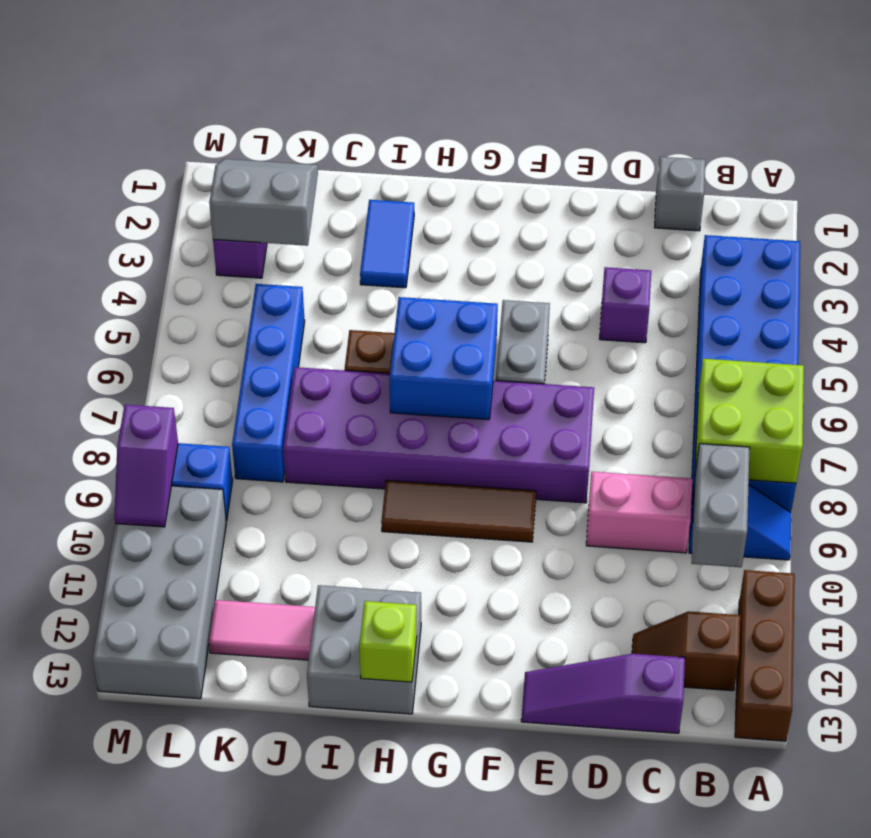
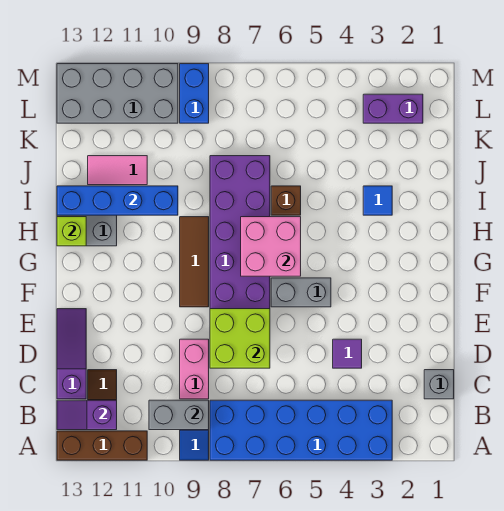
lime brick A7:B8 level 2 -> lime brick D7:E8 level 2
purple brick D4 level 1 -> purple tile D4 level 1
blue brick G6:H7 level 2 -> pink brick G6:H7 level 2
blue tile I2:I3 level 1 -> blue tile I3 level 1
pink tile J12:K12 level 1 -> pink tile J11:J12 level 1
grey slope K2:L3 level 2 top 3 -> none
blue brick K5:K8 level 1 -> blue brick I10:I13 level 2
purple slope M9:M10 level 2 top 9 -> purple slope B12:B13 level 2 top 12

